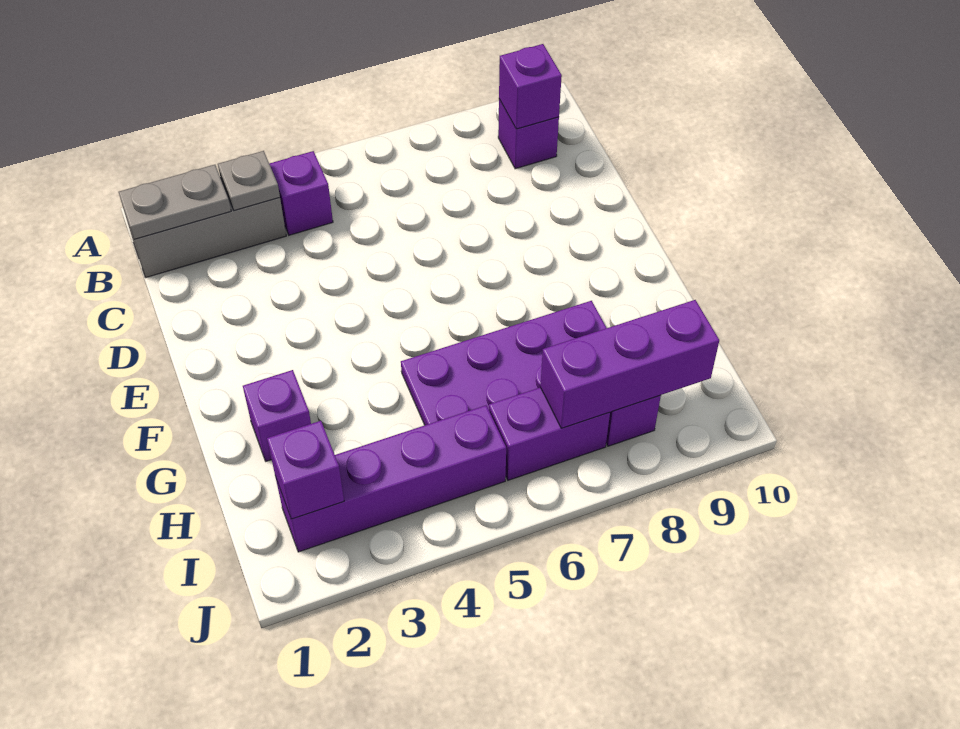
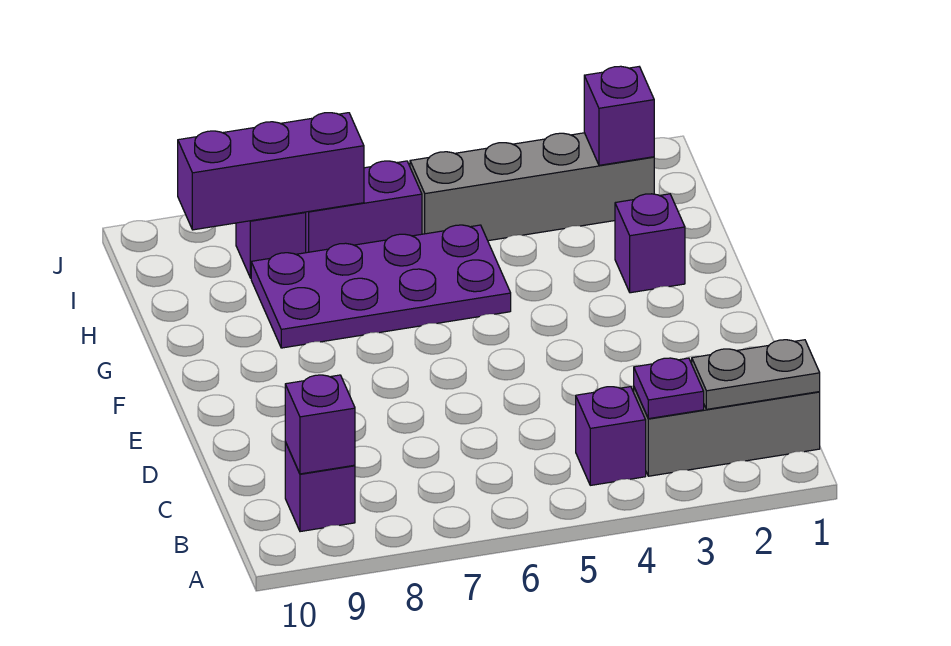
grey plate B3 level 2 -> purple plate B3 level 2
purple brick I2:I5 level 1 -> grey brick I2:I5 level 1

